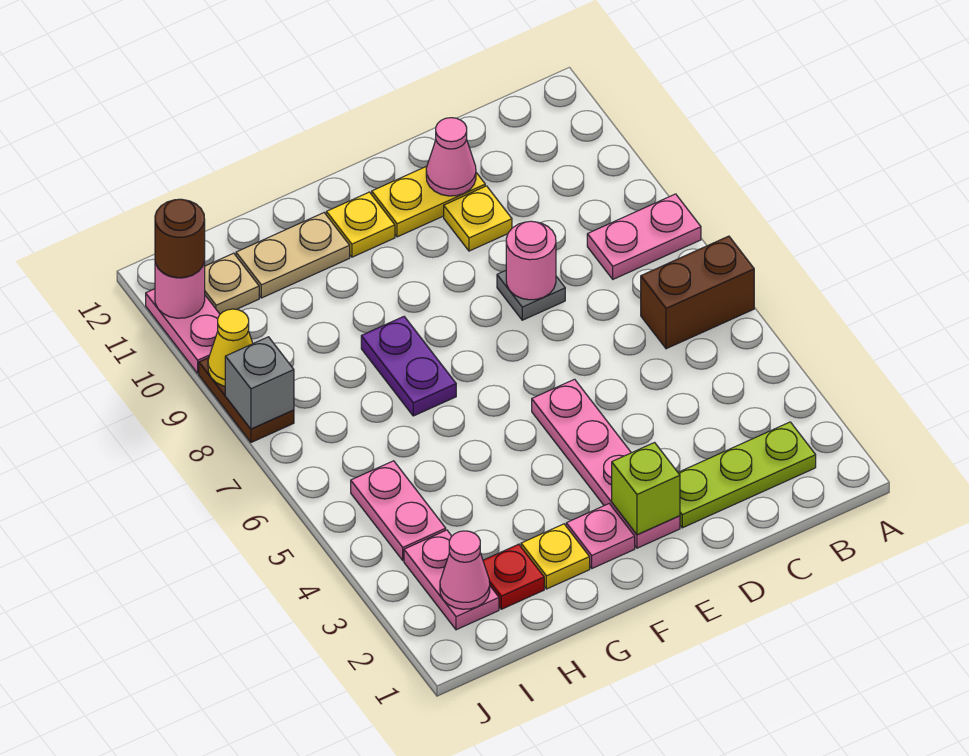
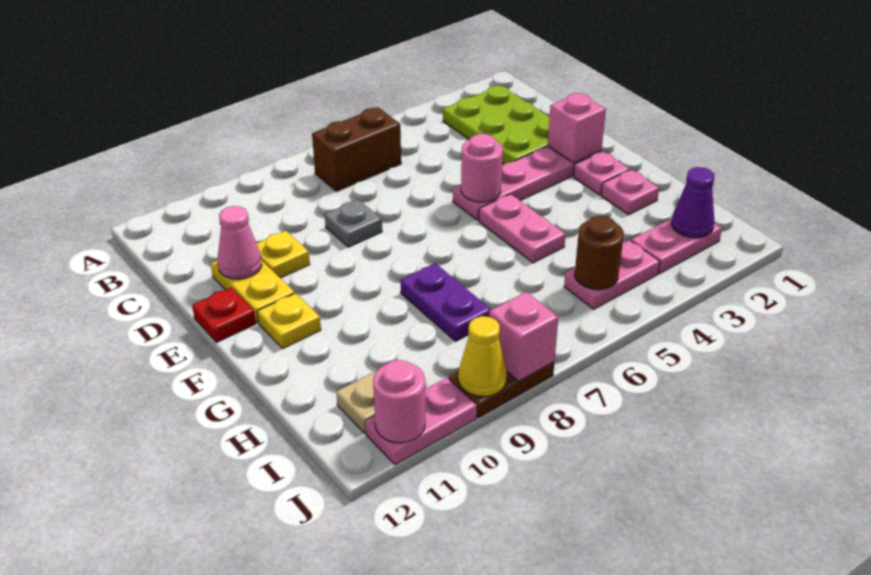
brown brick A6:B6 level 1 -> brown brick B6:B7 level 1
pink plate A8:B8 level 1 -> pink plate F5:G5 level 1
lime plate B2:D2 level 1 -> lime plate B2:D3 level 1
pink round brick D8 level 2 -> pink round brick E5 level 2
lime brick E2 level 2 -> pink brick E2 level 2
yellow plate G2 level 1 -> pink plate G2 level 1
purple plate G7:G8 level 1 -> purple plate G8:H8 level 1
tan plate G11:H11 level 1 -> none
red plate H2 level 1 -> red plate E12 level 1
pink cone I2 level 2 -> purple cone I2 level 2
grey brick J8 level 2 -> pink brick J8 level 2
brown round brick J11 level 3 -> brown round brick I5 level 2

